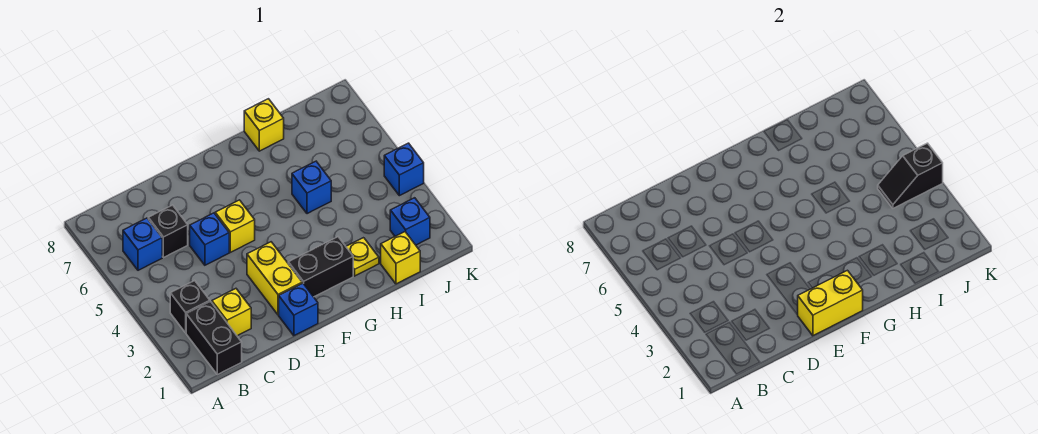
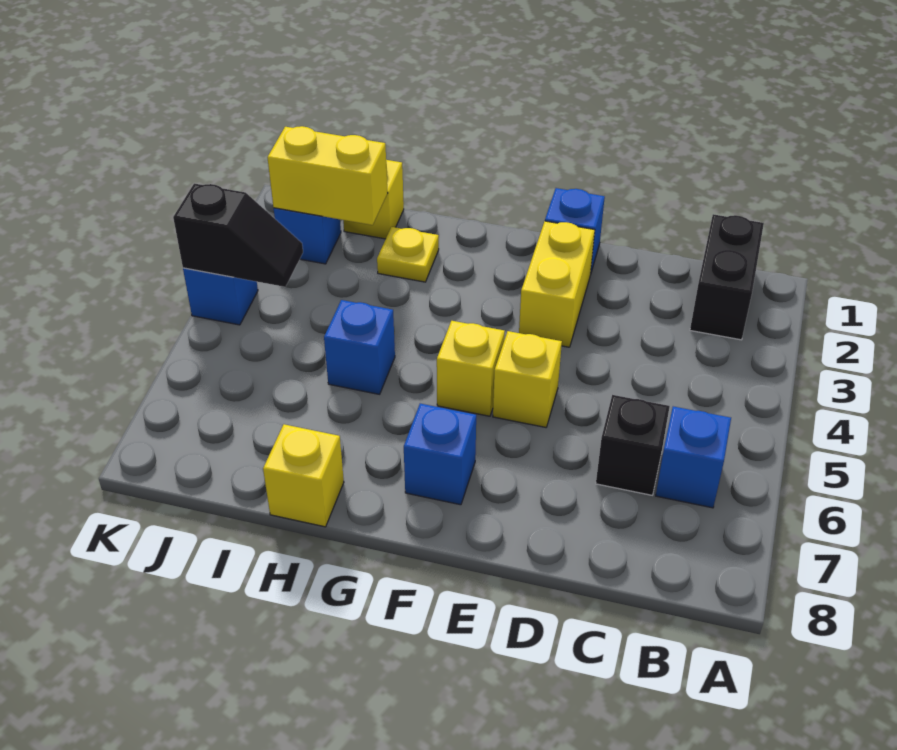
black brick B3 level 1 -> none
yellow brick C2 level 1 -> yellow brick F5 level 1
blue brick D5 level 1 -> blue brick F7 level 1
yellow brick E1:F1 level 2 -> yellow brick I2:J2 level 2
black brick F2:G2 level 1 -> none

